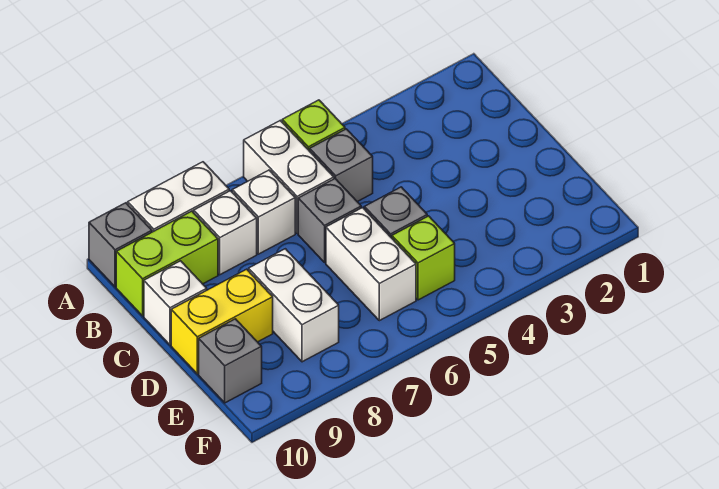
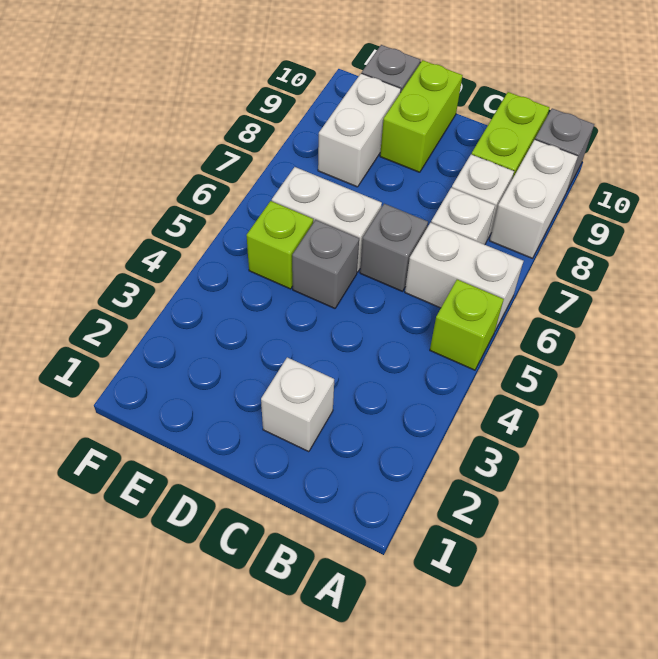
grey brick B5 level 1 -> none
white brick C10 level 1 -> white brick C2 level 1
white brick D8:E8 level 1 -> white brick E8:E9 level 1
yellow brick D9:D10 level 1 -> lime brick D9:D10 level 1

